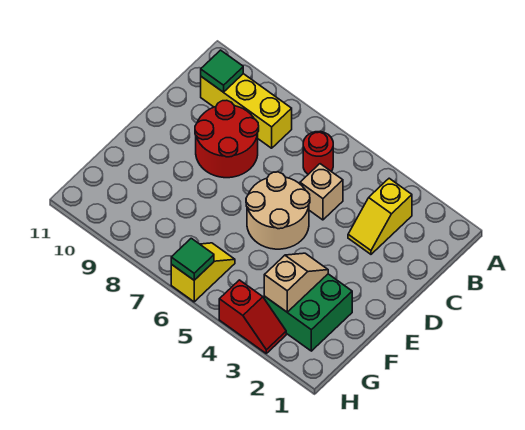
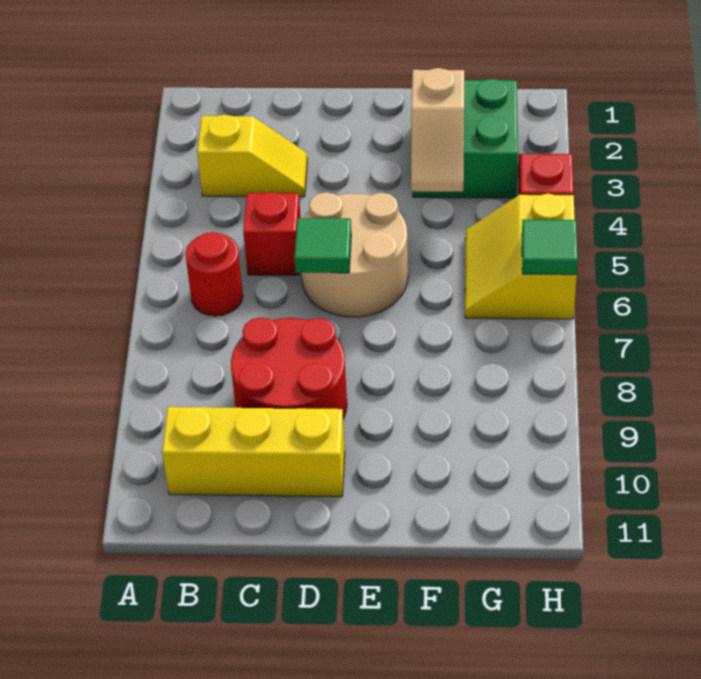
yellow brick B8:B10 level 1 -> yellow brick B10:D10 level 1
green tile B10 level 2 -> green tile D6 level 2
tan brick C5 level 1 -> red brick C5 level 1
tan slope F3:G3 level 2 top G -> tan slope F3:F4 level 2 top 3
yellow slope G6:H6 level 1 top H -> yellow slope G5:H6 level 1 top H

